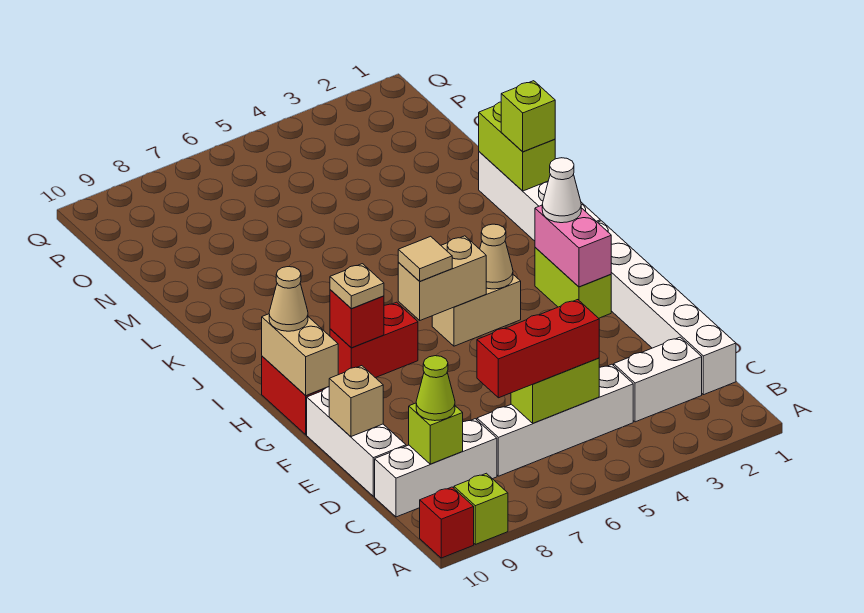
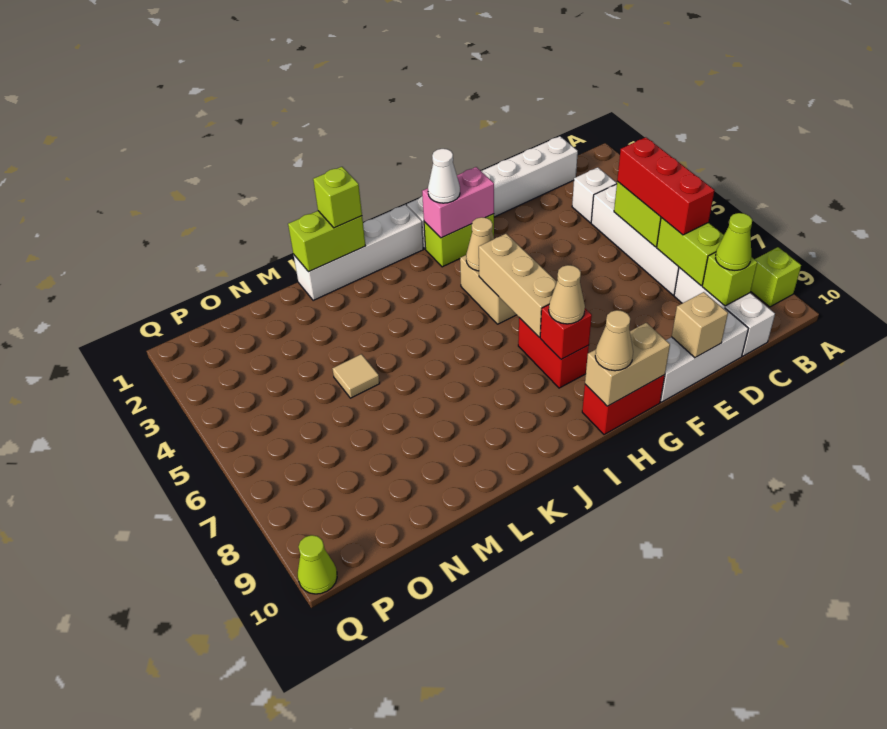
red brick A10 level 1 -> none
white brick C2:C3 level 1 -> white brick C3 level 1
none -> lime brick C7:C8 level 2
tan brick H5:H6 level 2 -> tan brick H5:H7 level 2
tan tile H6 level 3 -> tan tile M5 level 1
tan plate H8 level 3 -> tan cone H8 level 3
none -> lime cone Q10 level 1

